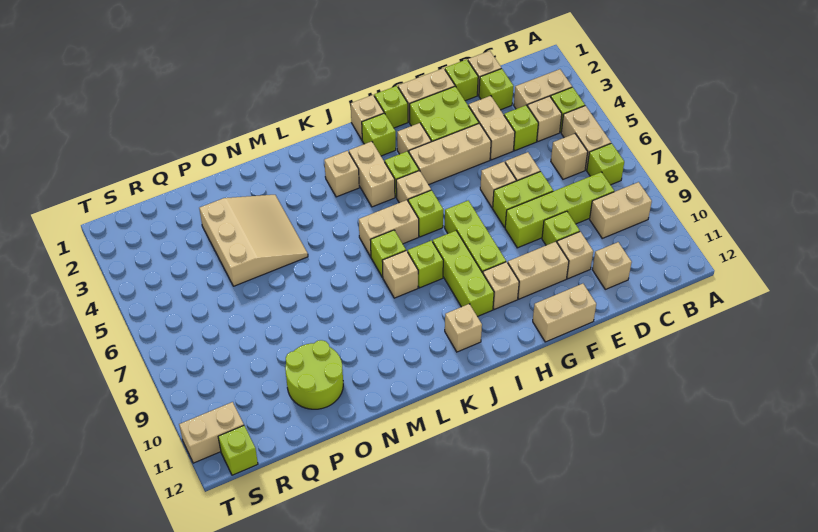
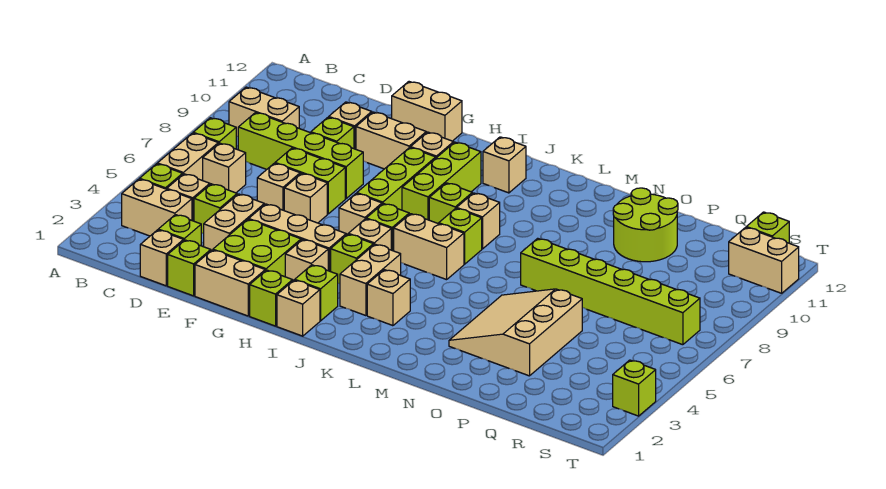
tan brick D11 level 1 -> tan brick H6 level 1
none -> lime brick N7:S7 level 1
none -> lime brick T3 level 1

